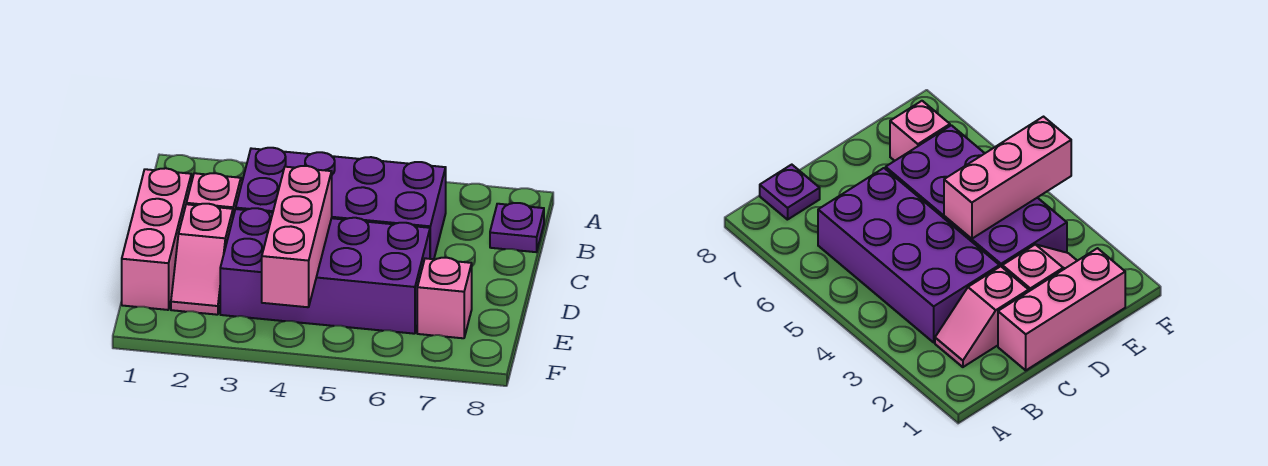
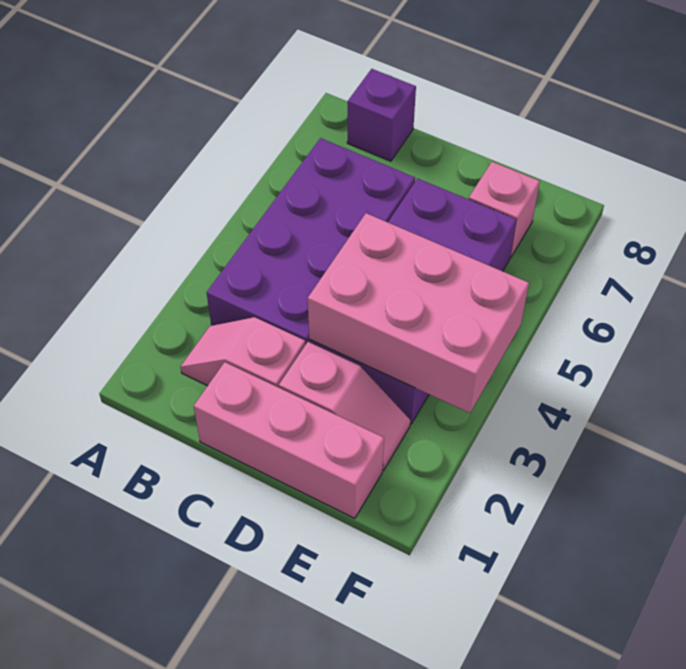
purple plate B8 level 1 -> purple brick B8 level 1
pink brick D4:F4 level 2 -> pink brick D3:F4 level 2

